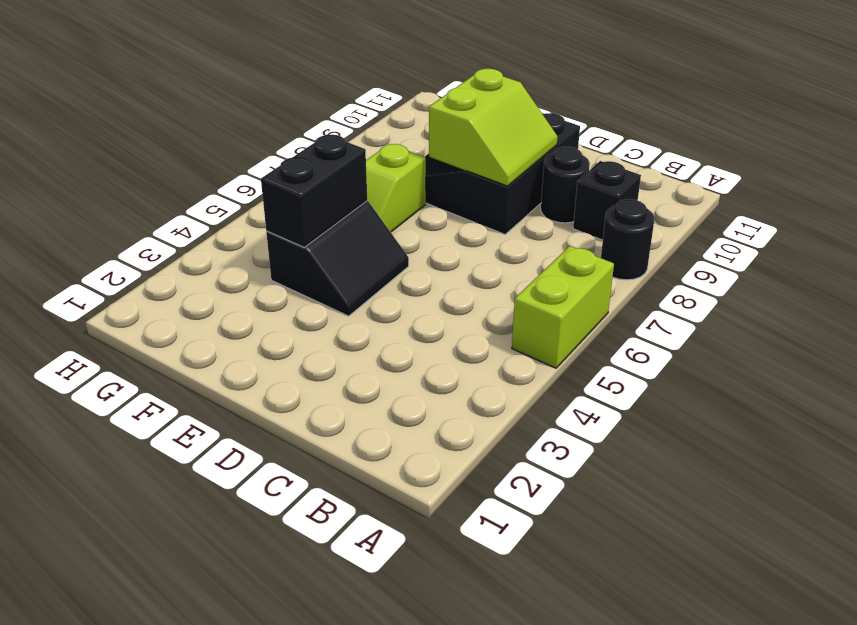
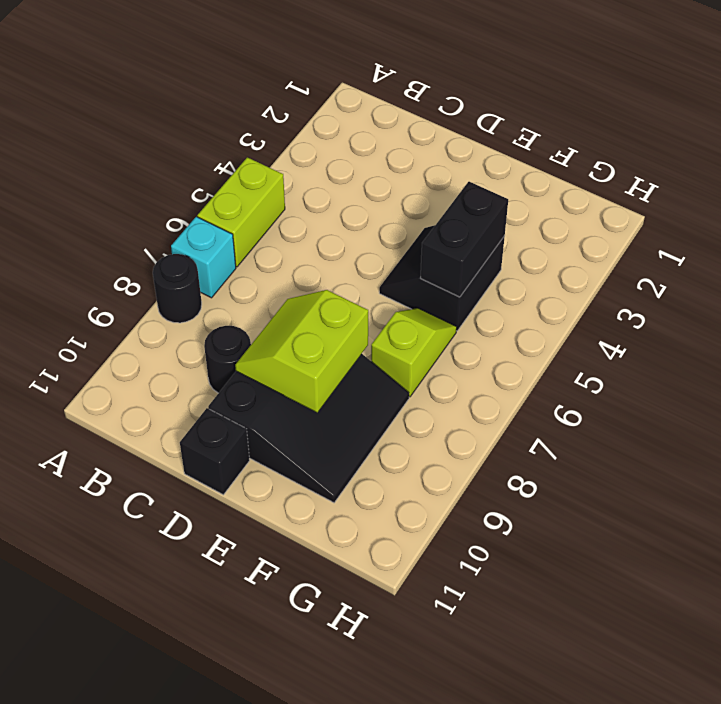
none -> cyan brick A7 level 1
black brick B9 level 1 -> black brick D11 level 1

